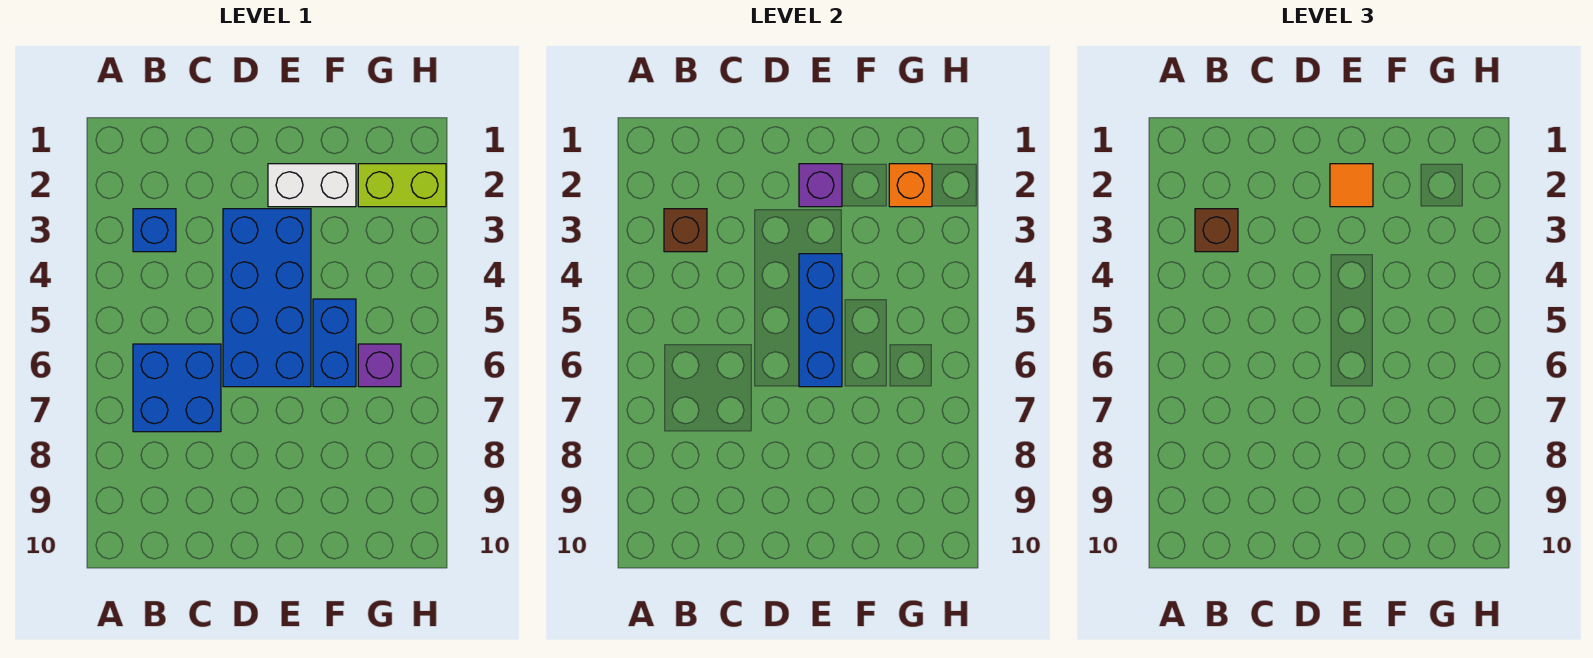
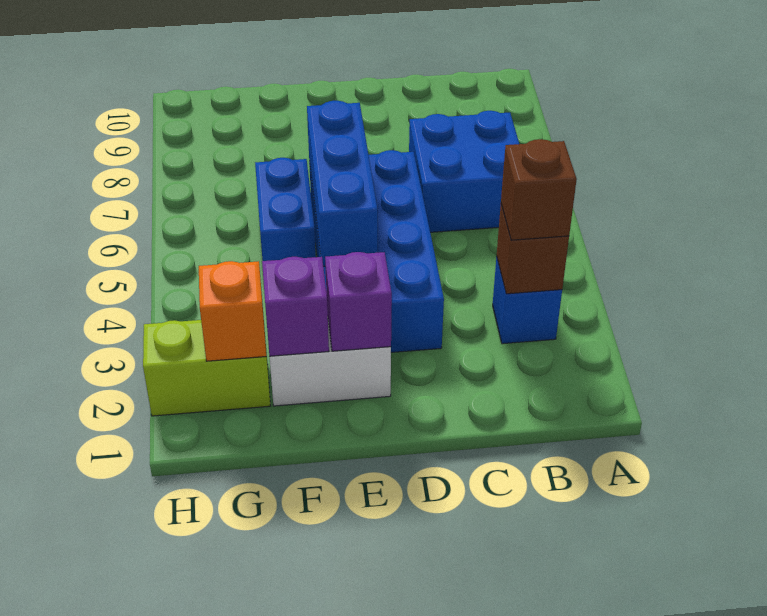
orange tile E2 level 3 -> none
purple brick G6 level 1 -> purple brick F2 level 2

